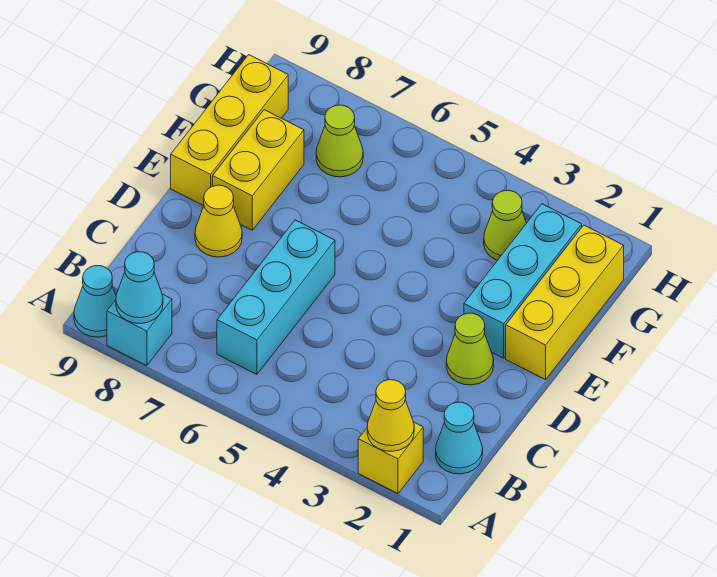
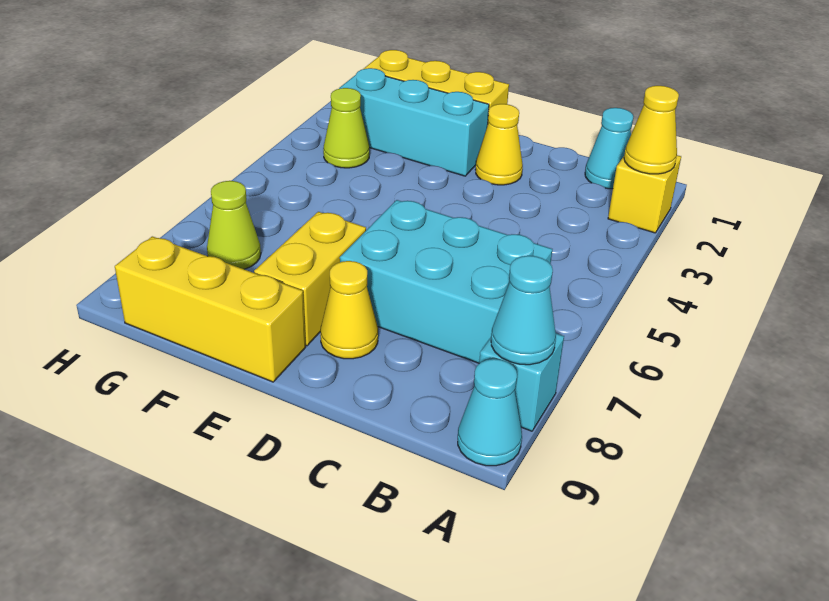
cyan brick B6:D6 level 1 -> cyan brick B6:D7 level 1
lime cone D2 level 1 -> yellow cone D2 level 1
yellow brick E8:F8 level 1 -> yellow brick E7:E8 level 1

